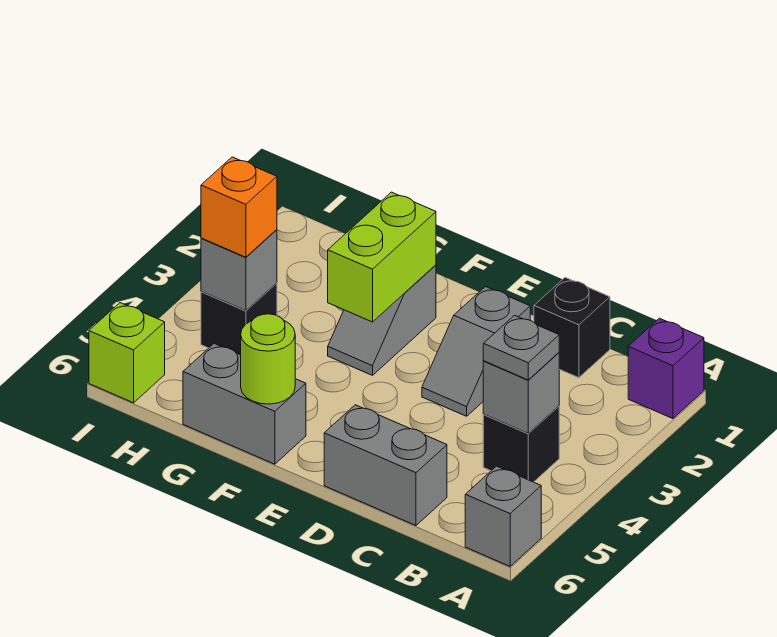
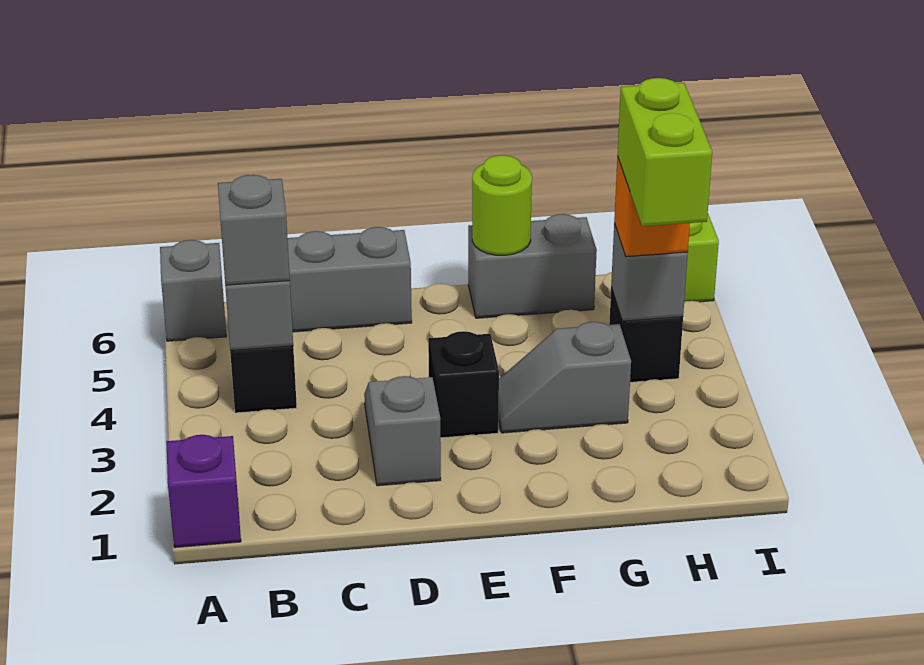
grey plate B4 level 3 -> grey brick B4 level 3
black brick C1 level 1 -> black brick E3 level 1
grey slope F2:F3 level 1 top 2 -> grey slope F3:G3 level 1 top G
lime brick F2:F3 level 2 -> lime brick H3:H4 level 4

